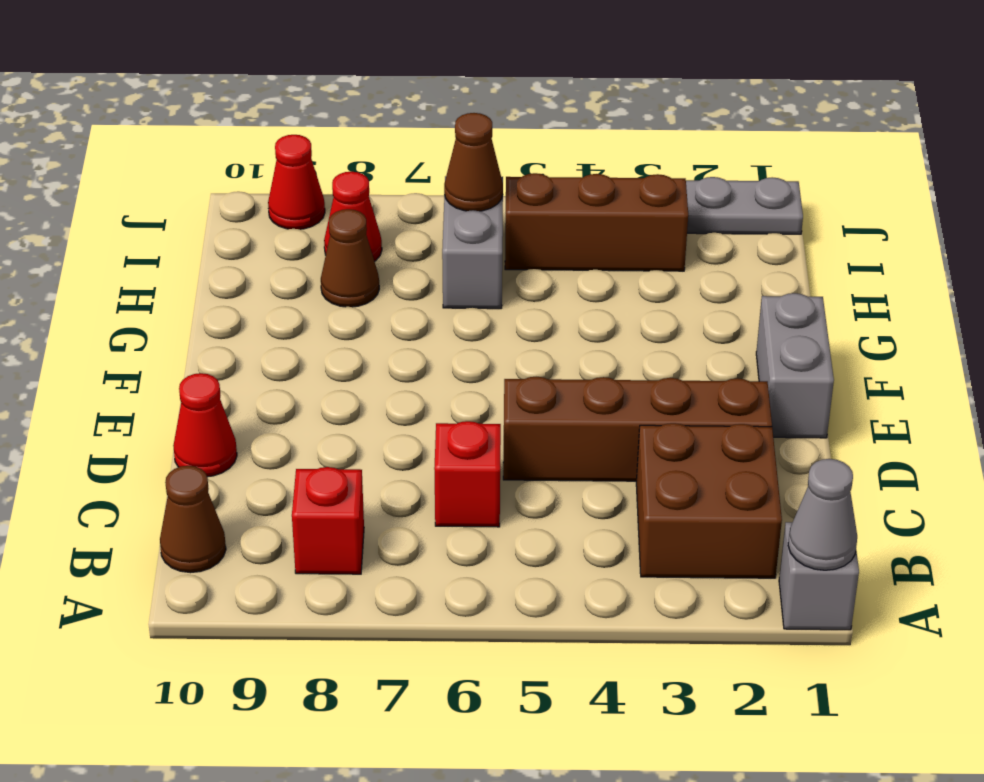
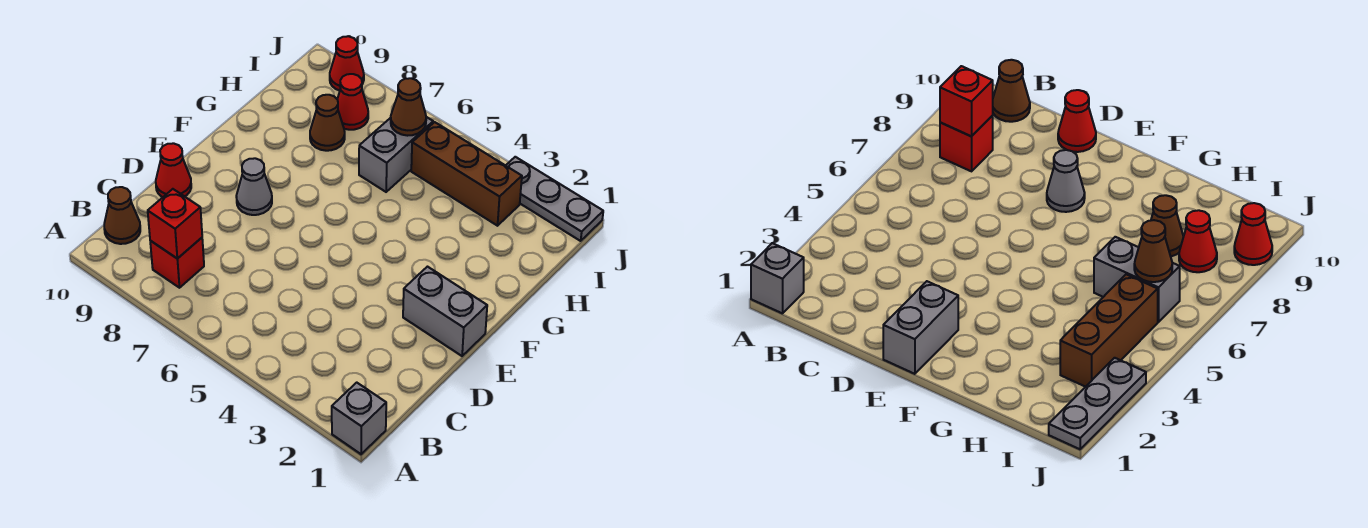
grey cone A1 level 2 -> grey cone E8 level 1
brown brick B2:C3 level 1 -> none
red brick C6 level 1 -> red brick B8 level 2
brown brick D2:D5 level 1 -> none
grey brick E1:F1 level 1 -> grey brick E1:E2 level 1

